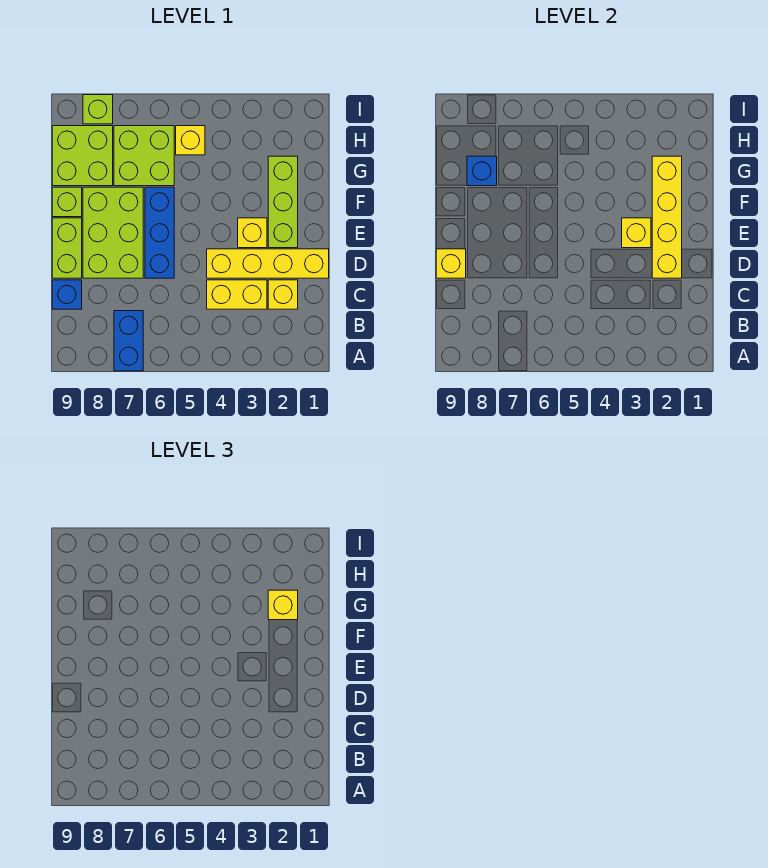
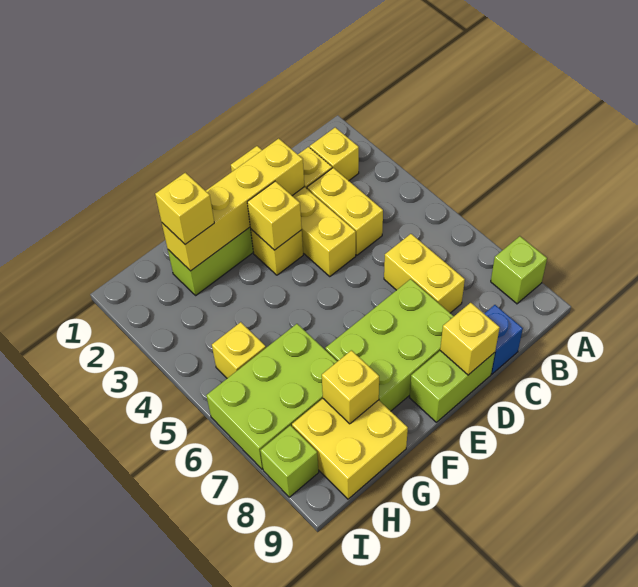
blue brick A7:B7 level 1 -> none
none -> yellow brick B2 level 1
none -> yellow brick C6:C7 level 1
blue brick D6:F6 level 1 -> none
lime brick F9 level 1 -> lime brick A8 level 1
lime brick G6:H7 level 1 -> lime brick G6:I7 level 1
lime brick G8:H9 level 1 -> yellow brick G8:H9 level 1
blue brick G8 level 2 -> yellow brick G8 level 2

